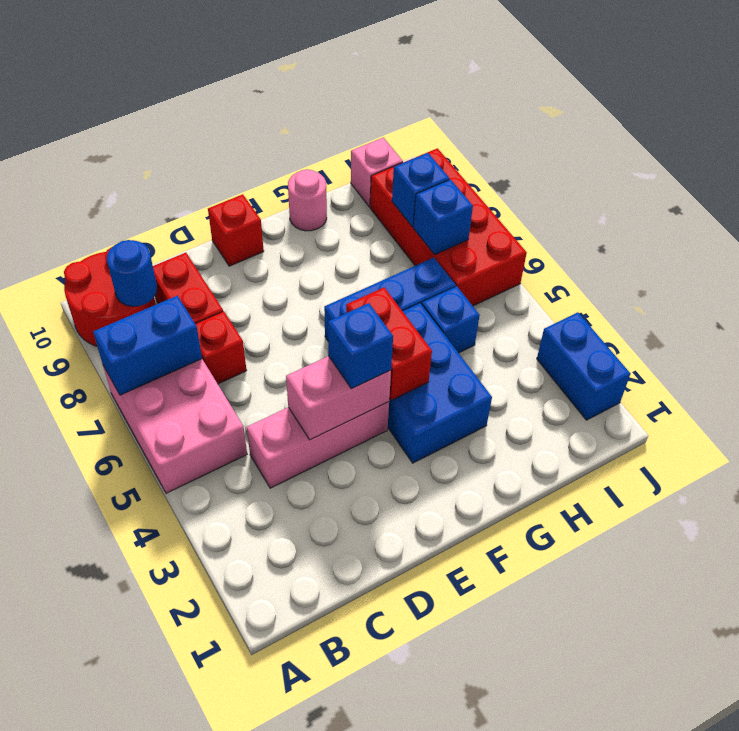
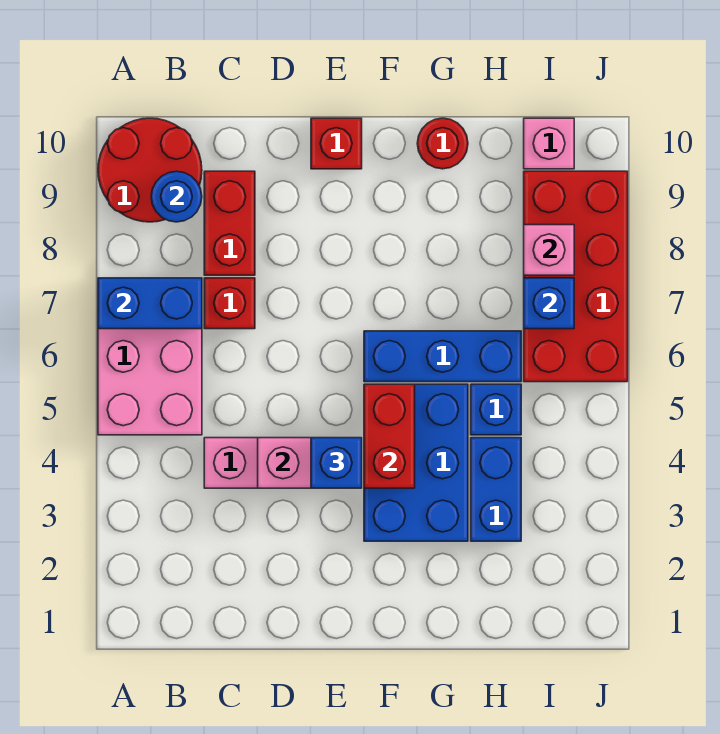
pink round brick G10 level 1 -> red round brick G10 level 1
blue brick I8 level 2 -> pink brick I8 level 2
blue brick J2:J3 level 1 -> blue brick H3:H4 level 1

